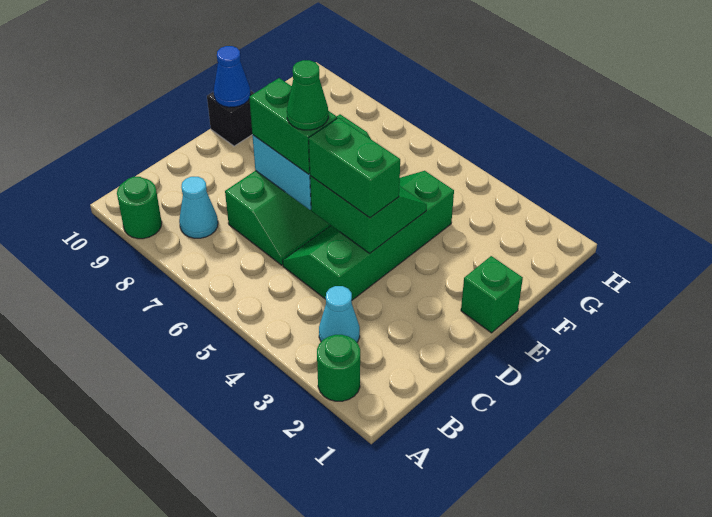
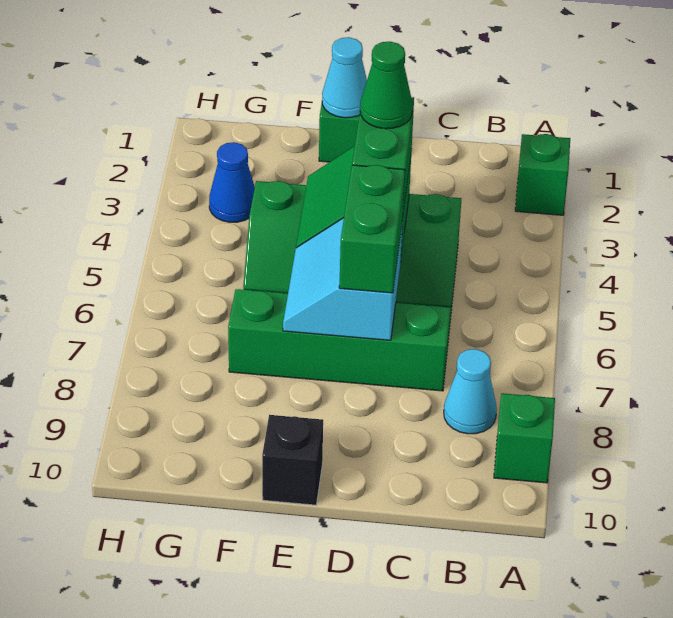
green round brick A2 level 1 -> green brick A2 level 1
green round brick A9 level 1 -> green brick A9 level 1
cyan cone B3 level 1 -> cyan cone E1 level 2
green cone D6 level 4 -> green cone D4 level 4
blue cone E10 level 2 -> blue cone G3 level 1

